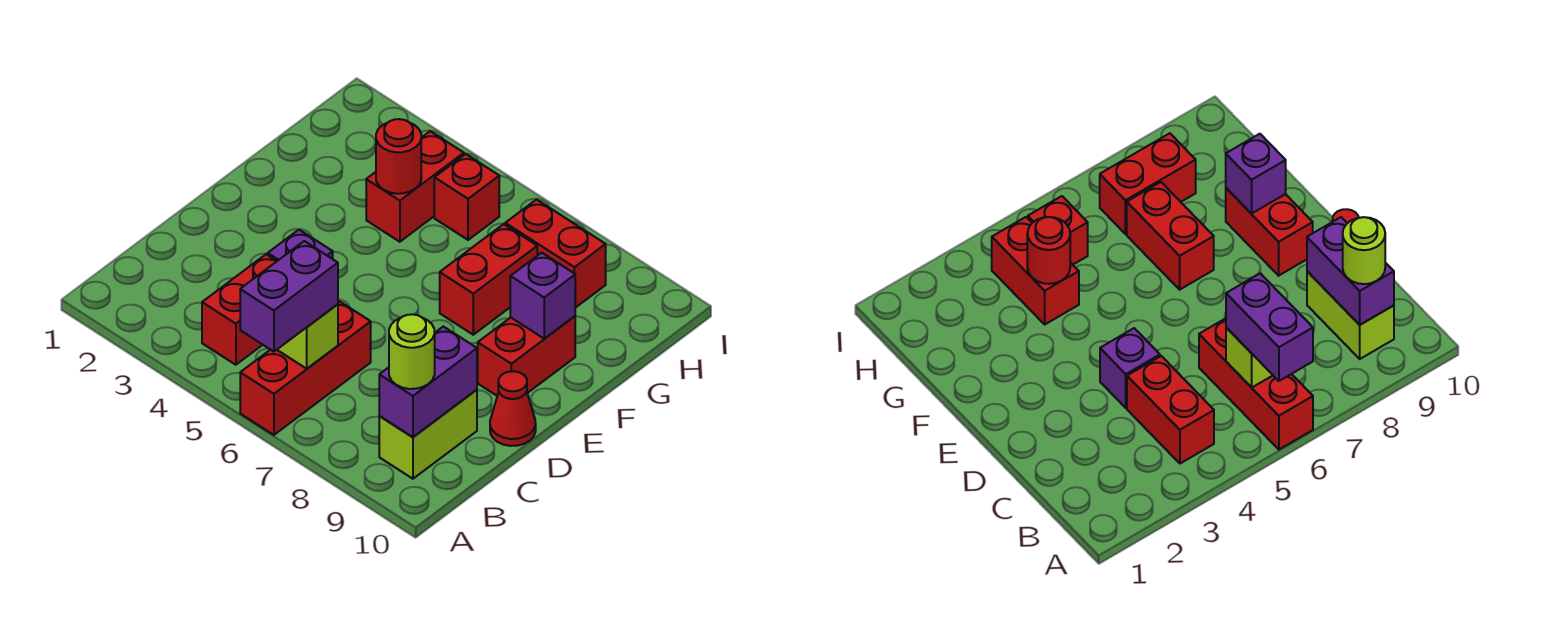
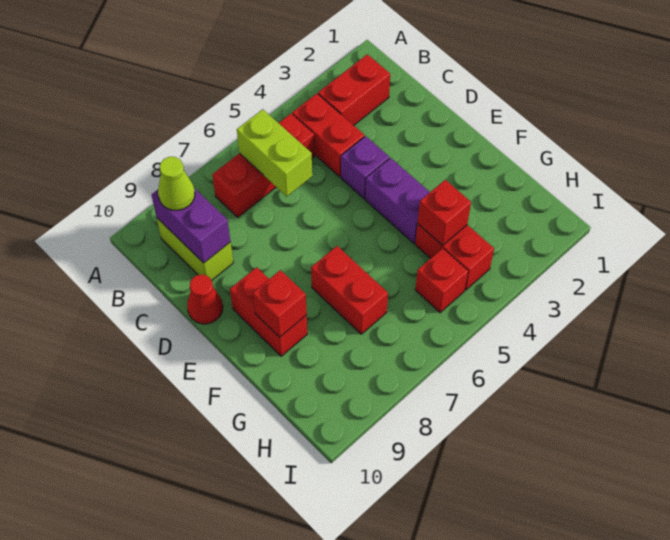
red brick A6:C6 level 1 -> red brick B5:B7 level 1
purple brick A6:B6 level 3 -> purple brick E4:F4 level 1
lime brick B6 level 2 -> lime brick B6:C6 level 2
lime round brick B9 level 3 -> lime cone B9 level 3
purple brick F9 level 2 -> red brick F9 level 2
red round brick G4 level 2 -> red brick G4 level 2
red brick H7:H8 level 1 -> red brick B2:B3 level 1

